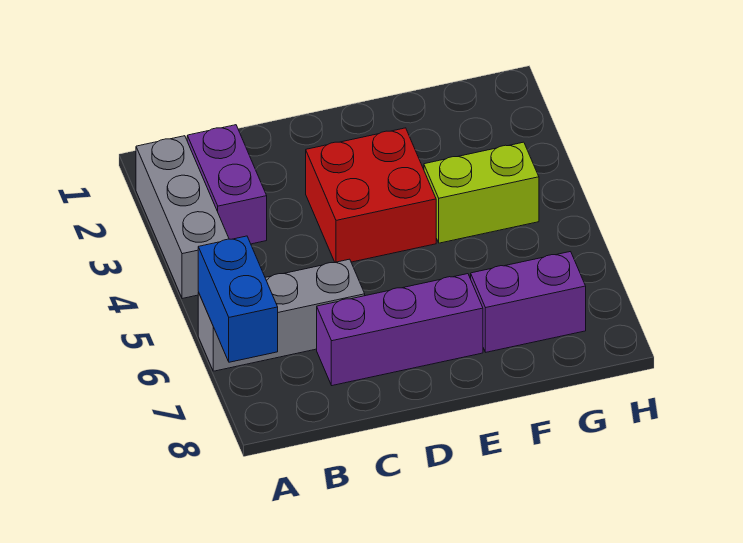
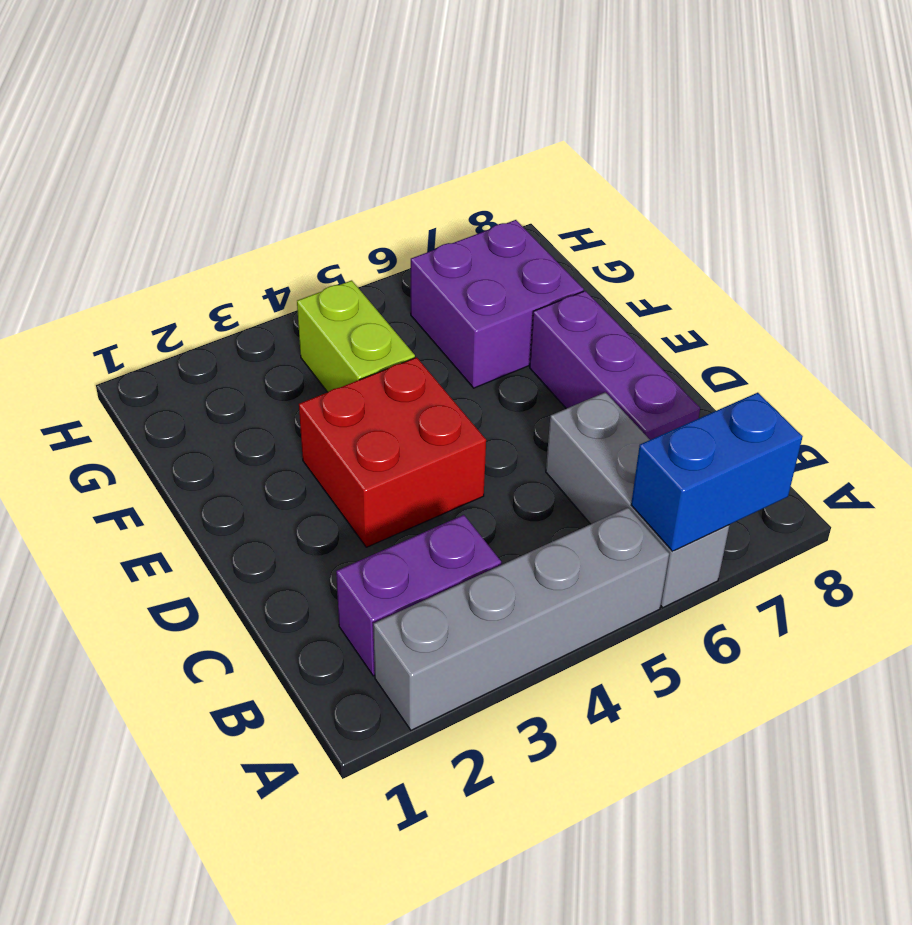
grey brick A2:A4 level 1 -> grey brick A2:A5 level 1
purple brick F7:G7 level 1 -> purple brick F6:G7 level 1

